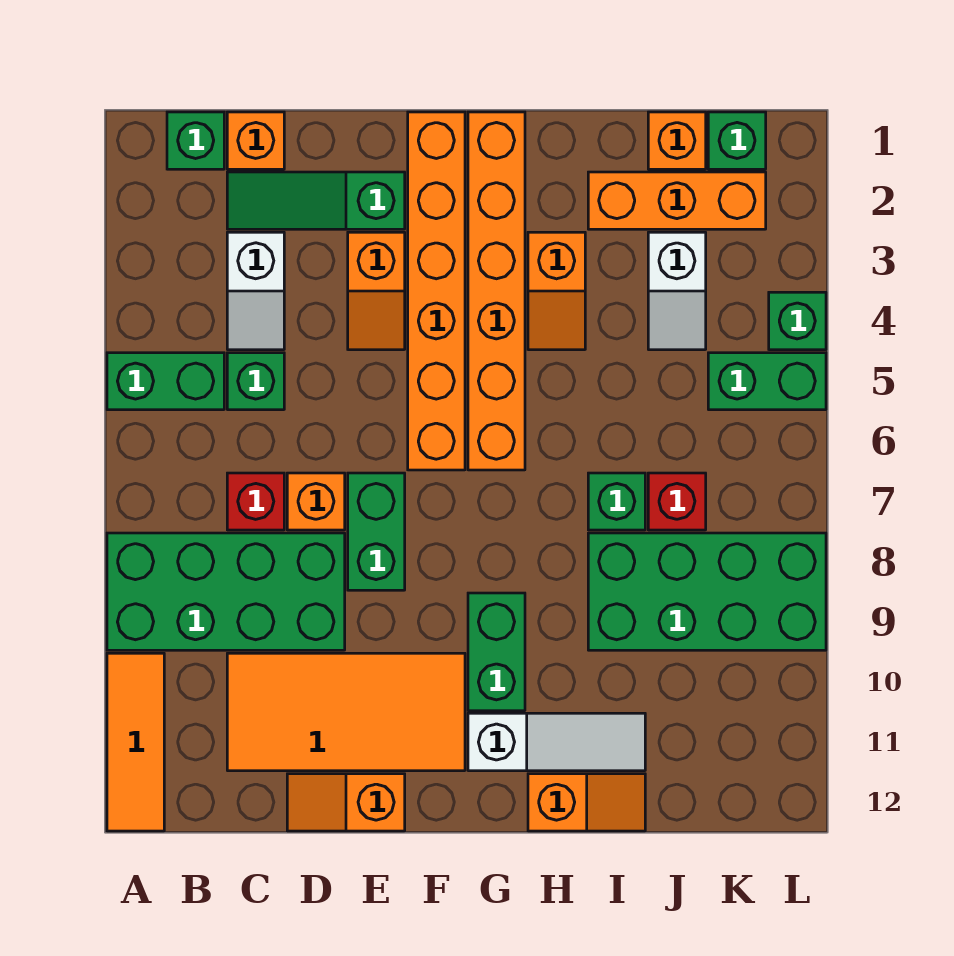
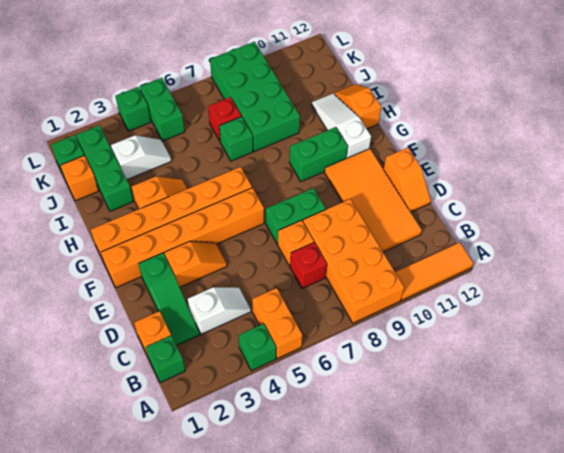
green brick A5:B5 level 1 -> orange brick A5:B5 level 1
green brick A8:D9 level 1 -> orange brick A8:D9 level 1
green brick C5 level 1 -> green brick A4 level 1
orange brick I2:K2 level 1 -> green brick I2:K2 level 1

